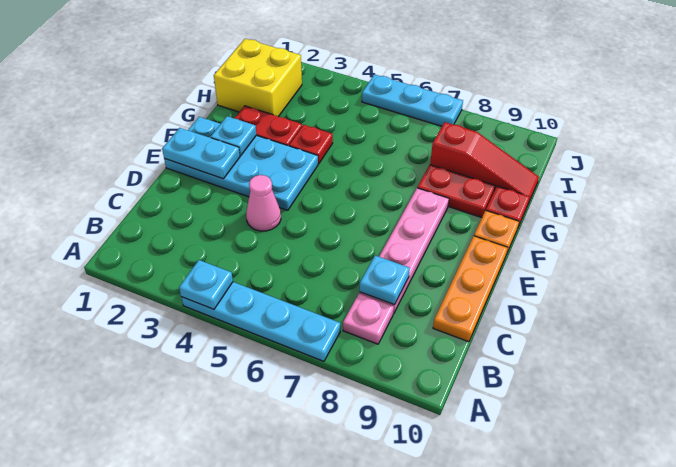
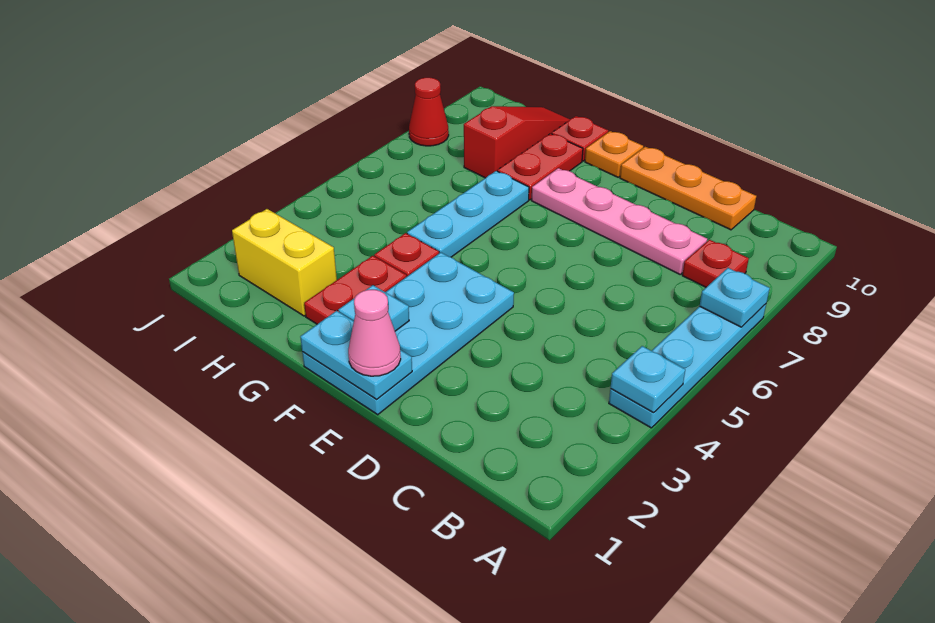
pink plate B8 level 1 -> red plate B8 level 1
cyan plate C8 level 2 -> cyan plate A7 level 2
pink cone D4 level 1 -> pink cone E1 level 3
cyan plate E1:E2 level 2 -> cyan plate E1:F1 level 2
yellow brick H1:I2 level 1 -> yellow brick H2:I2 level 1
cyan plate J5:J7 level 1 -> cyan plate G5:G7 level 1
none -> red cone J8 level 1

